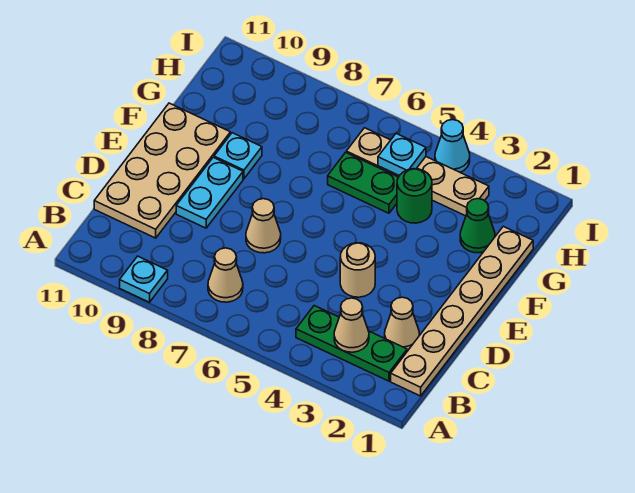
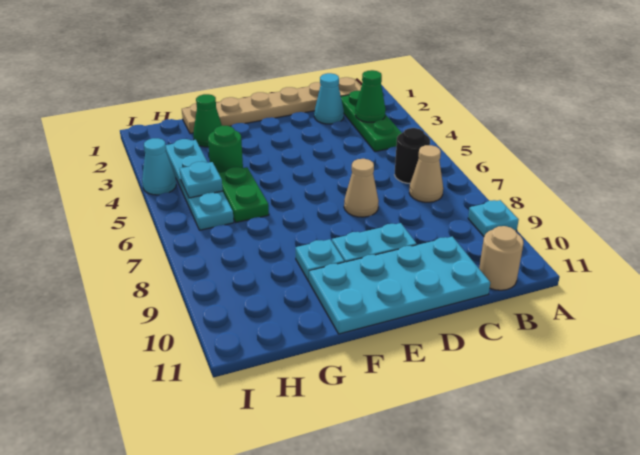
tan cone B3 level 2 -> green cone B3 level 2
none -> black round brick B6 level 1
tan cone C2 level 1 -> cyan cone C2 level 1
tan plate C10:F11 level 1 -> cyan plate C10:F11 level 1
tan round brick D4 level 1 -> tan round brick B11 level 1
tan plate H3:H6 level 1 -> cyan plate H3:H6 level 1

